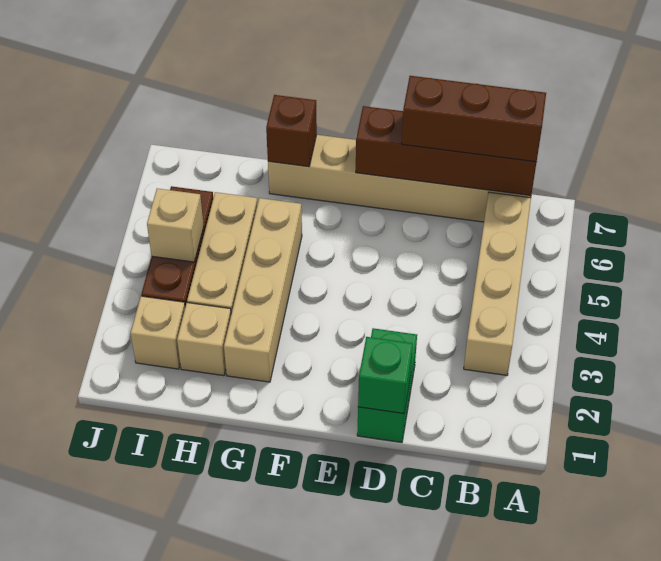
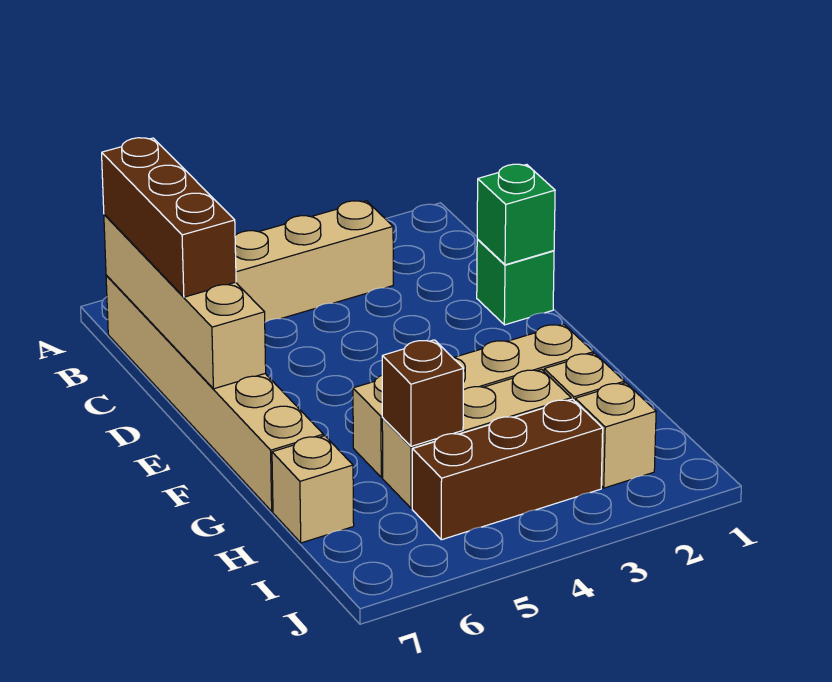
brown brick B7:E7 level 2 -> tan brick B7:E7 level 2
green brick D1:D2 level 1 -> green brick D1 level 1
brown brick G7 level 2 -> brown brick H5 level 2
tan brick I4 level 2 -> tan brick H7 level 1

